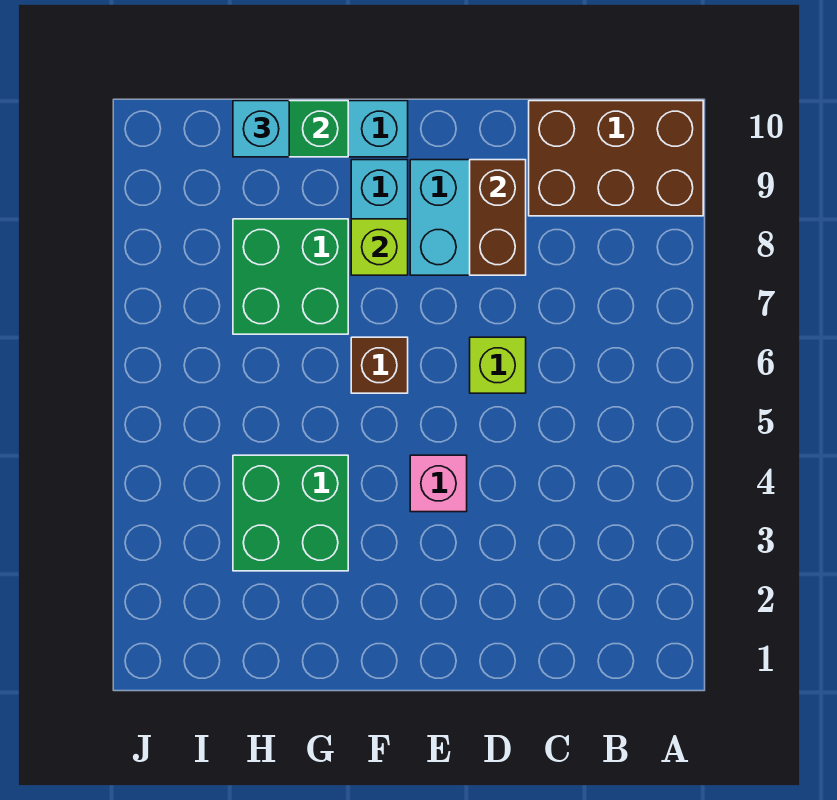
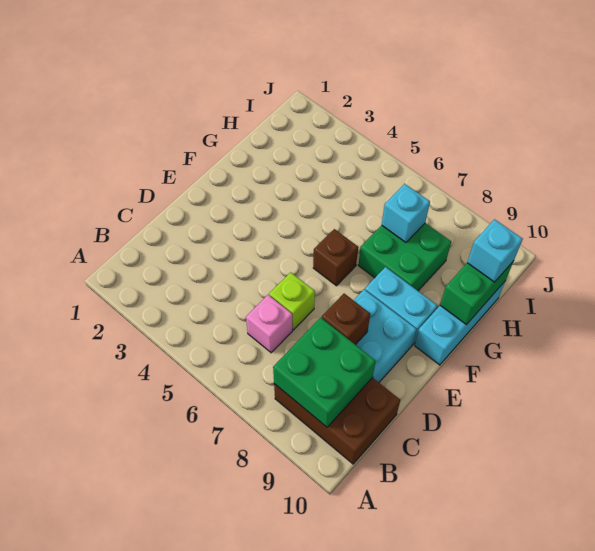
brown brick A9:C10 level 1 -> brown brick B8:C10 level 1
brown brick D8:D9 level 2 -> brown brick D8 level 2
pink brick E4 level 1 -> pink brick C6 level 1
lime brick F8 level 2 -> none
green brick G3:H4 level 1 -> green brick B8:C9 level 2
none -> cyan brick H7 level 2

